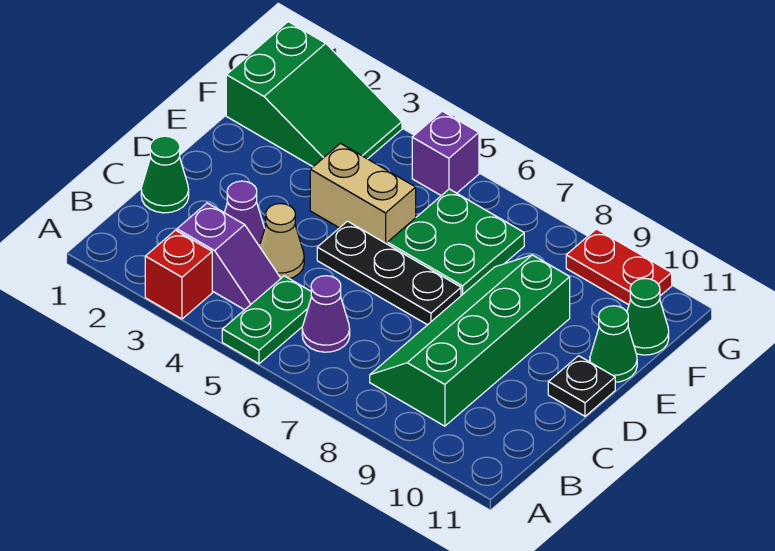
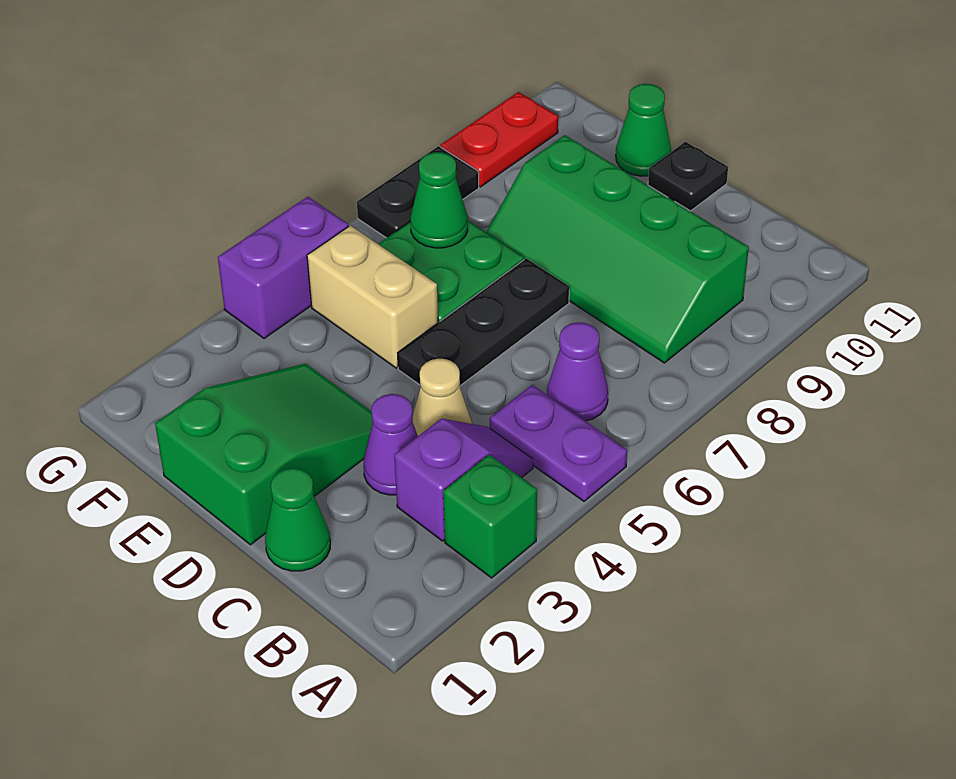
red brick A3 level 1 -> green brick A3 level 1
green plate A5:B5 level 1 -> purple plate A5:B5 level 1
tan brick E4:E5 level 1 -> tan brick E5:F5 level 1
green slope F1:G3 level 1 top 1 -> green slope D1:E3 level 1 top 1
green cone F11 level 1 -> green cone F7 level 2
purple brick G5 level 1 -> purple brick G4:G5 level 1
none -> black plate G7:G8 level 1

